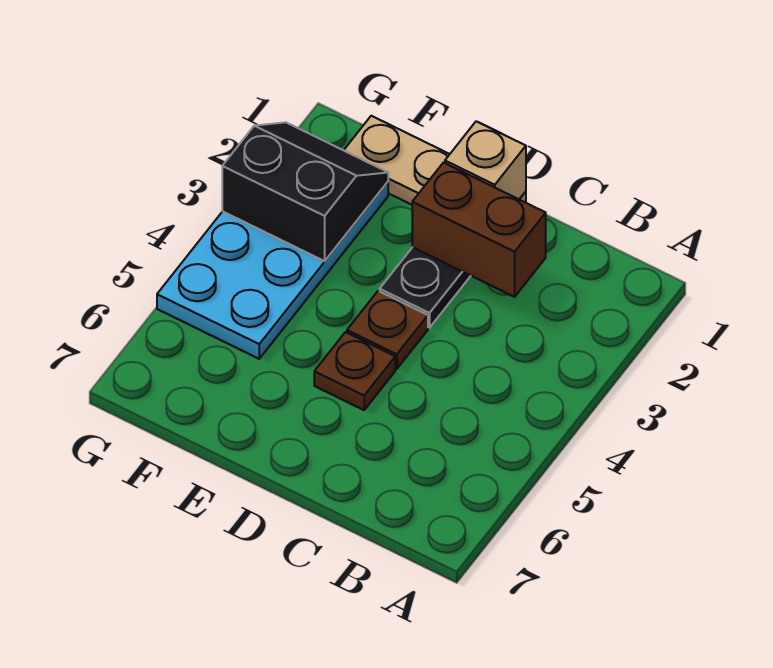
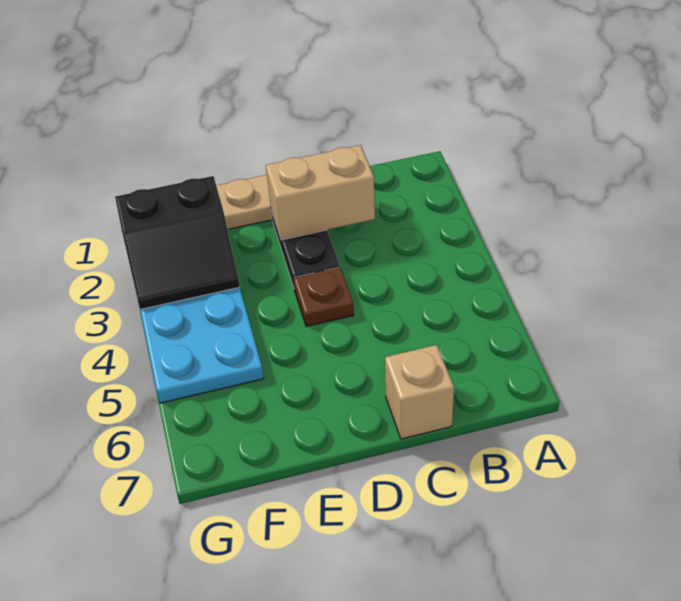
brown brick C2:D2 level 2 -> tan brick C2:D2 level 2
tan brick D1 level 2 -> tan brick C7 level 1
brown plate D5 level 1 -> none
black slope F2:G3 level 2 top 3 -> black slope F2:G3 level 2 top 2

